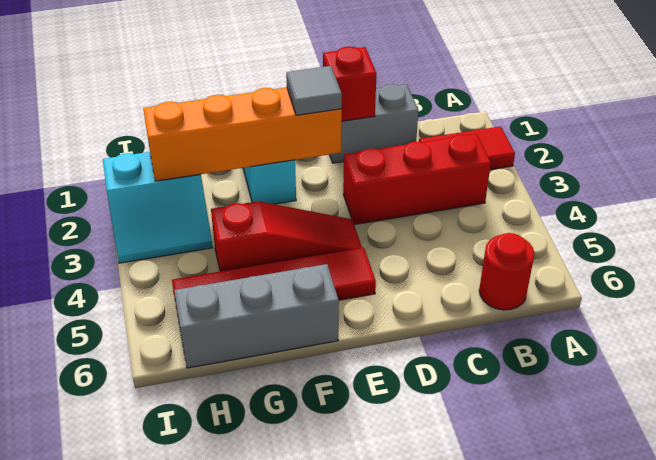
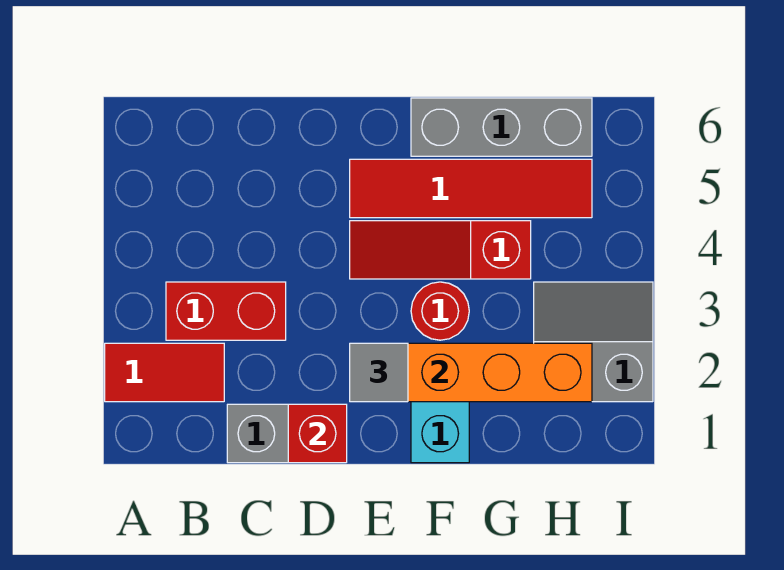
red brick B3:D3 level 1 -> red brick B3:C3 level 1
red round brick B6 level 1 -> red round brick F3 level 1
cyan slope H2:I3 level 1 top 2 -> grey slope H2:I3 level 1 top 2

